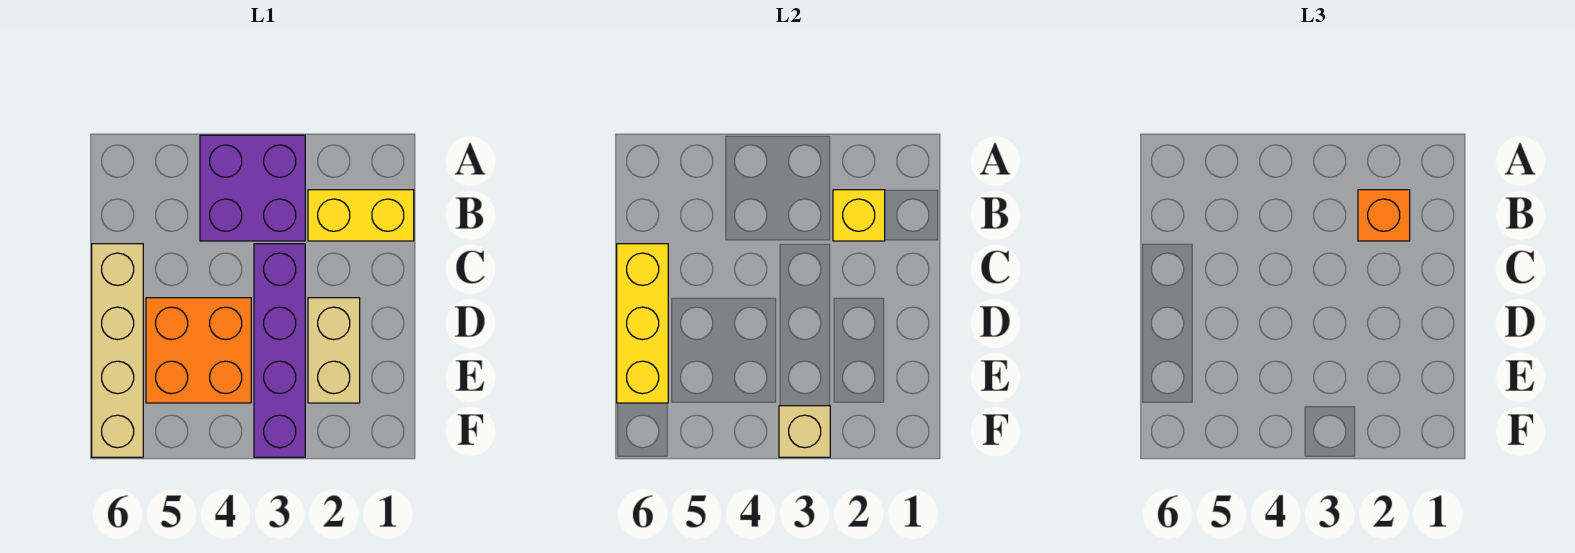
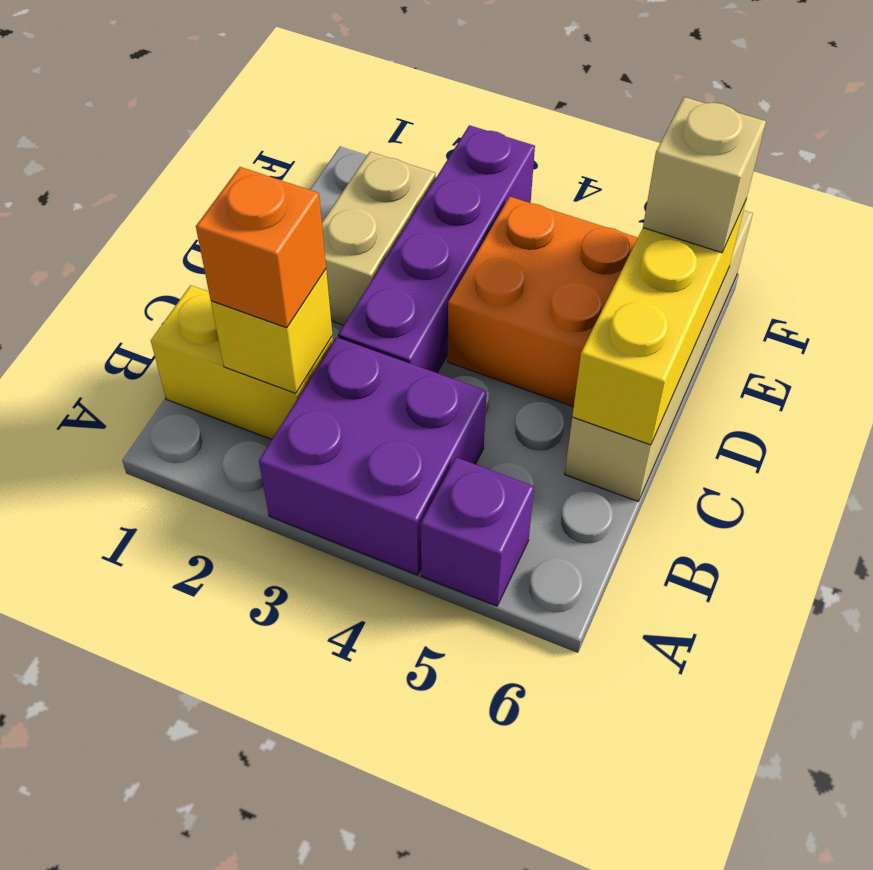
none -> purple brick A5 level 1
tan brick F3 level 2 -> tan brick E6 level 3

